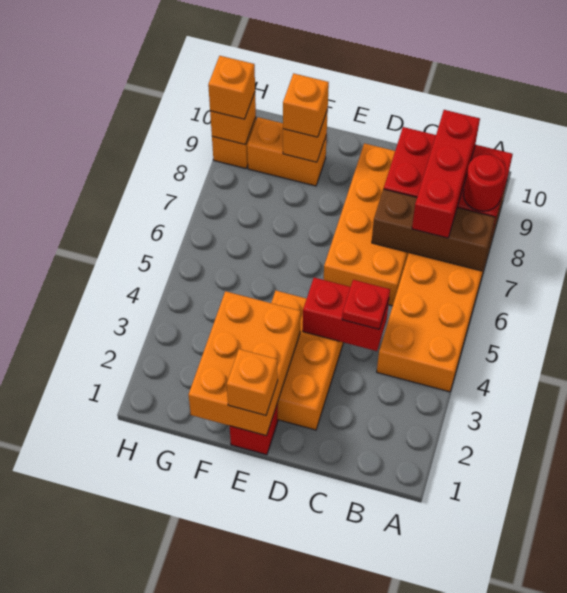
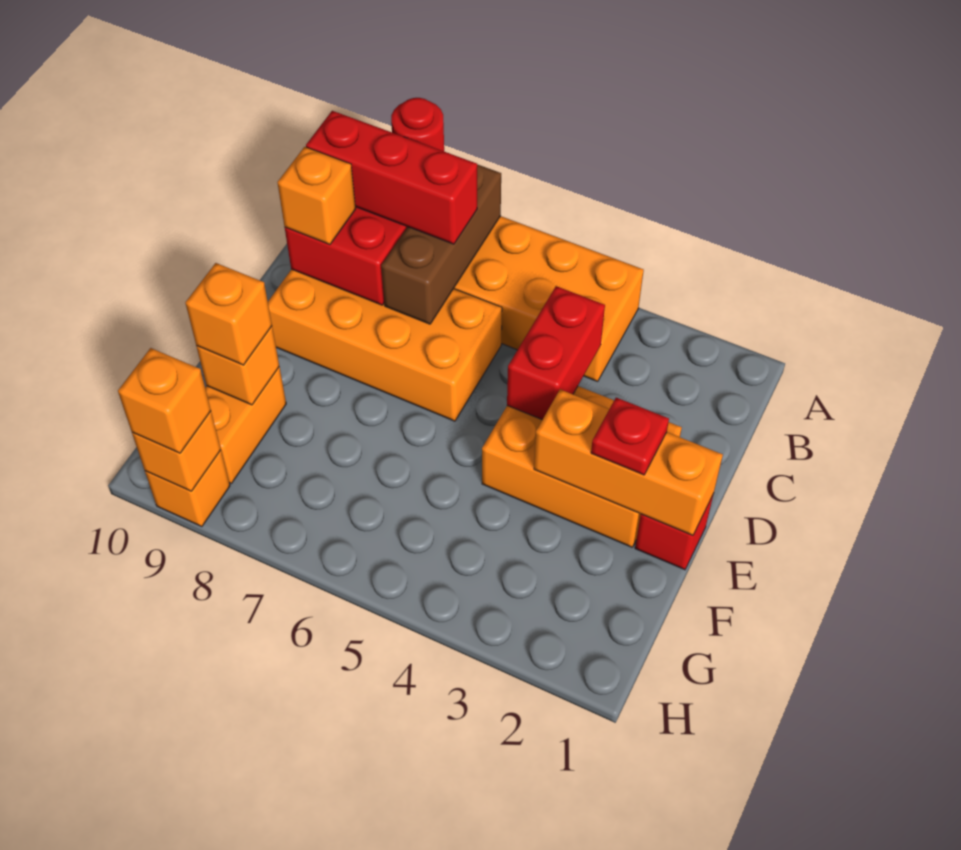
red plate C4 level 3 -> red plate E2 level 3
orange brick E1:F3 level 2 -> orange brick E1:E3 level 2
orange brick E1 level 3 -> orange brick C9 level 3

